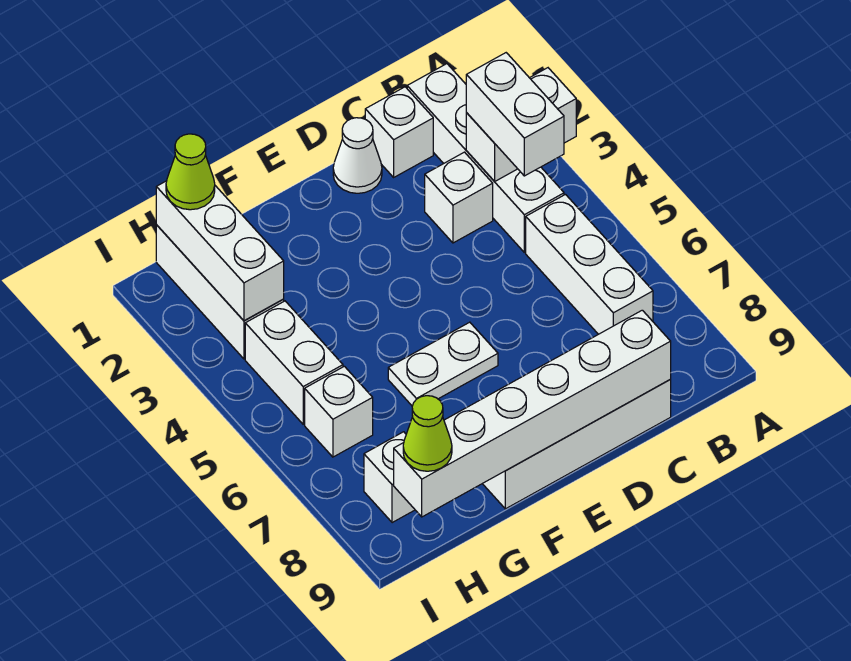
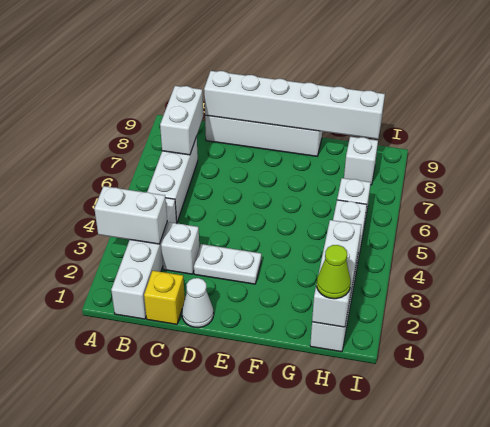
white brick B3:B4 level 3 -> white brick B7:B8 level 2
white brick C1 level 1 -> yellow brick C1 level 1
white plate E6:F6 level 1 -> white plate D3:E3 level 1
lime cone H9 level 3 -> none

